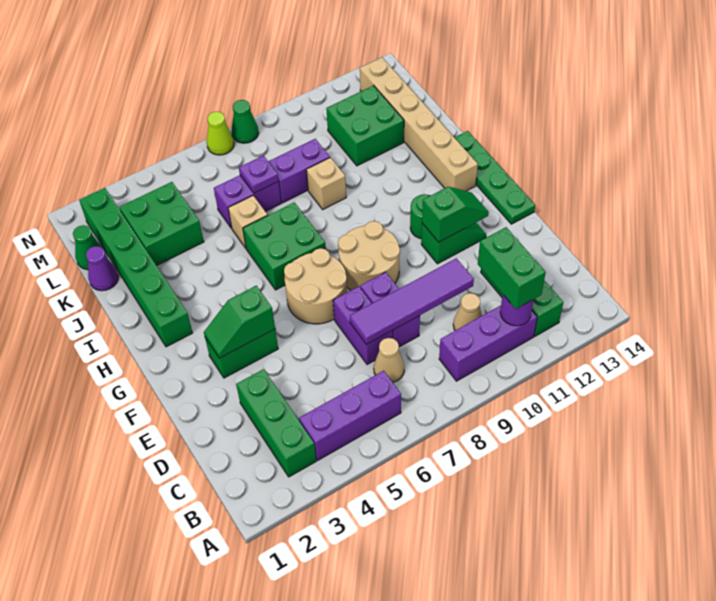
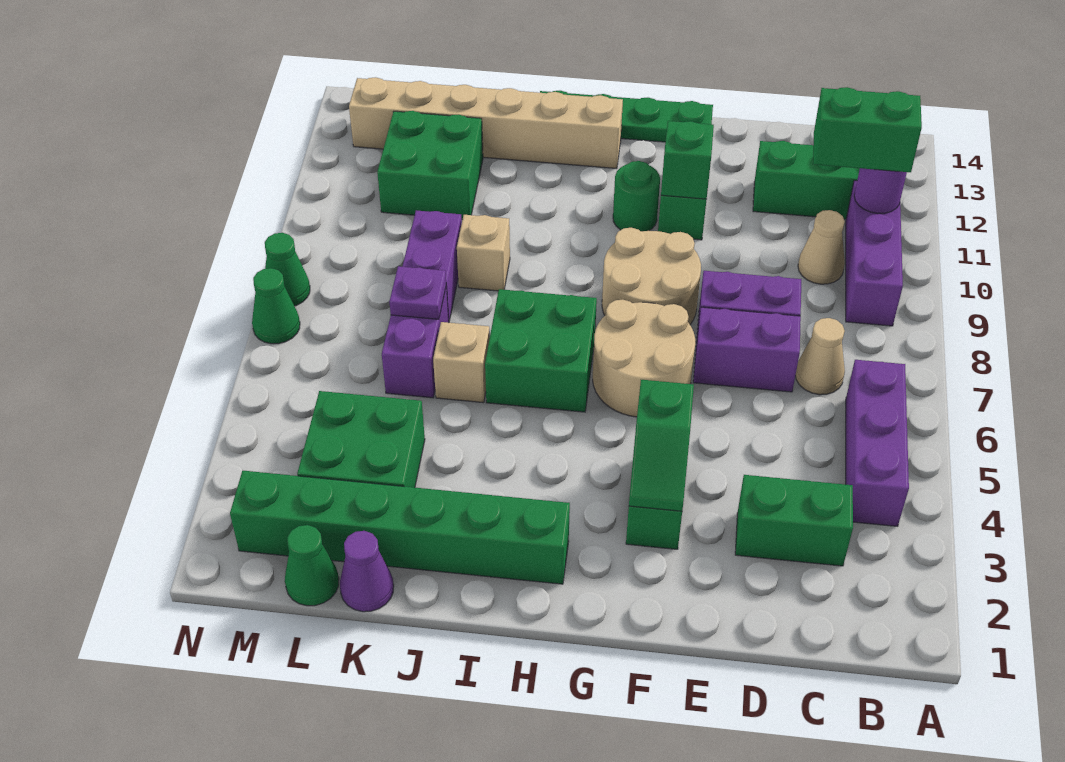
green brick B3:D3 level 1 -> green brick C3:D3 level 1
purple tile D7:D10 level 2 -> none
lime cone N7 level 1 -> green cone N7 level 1

